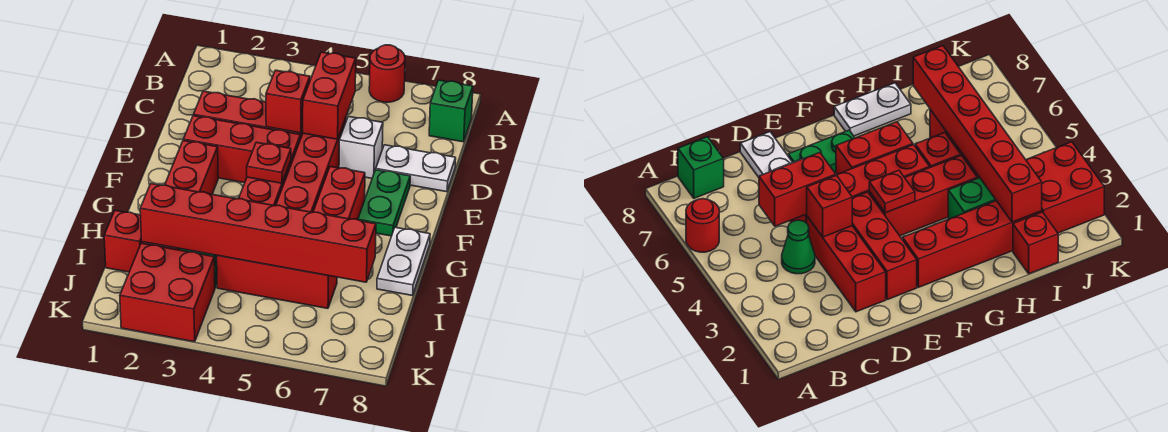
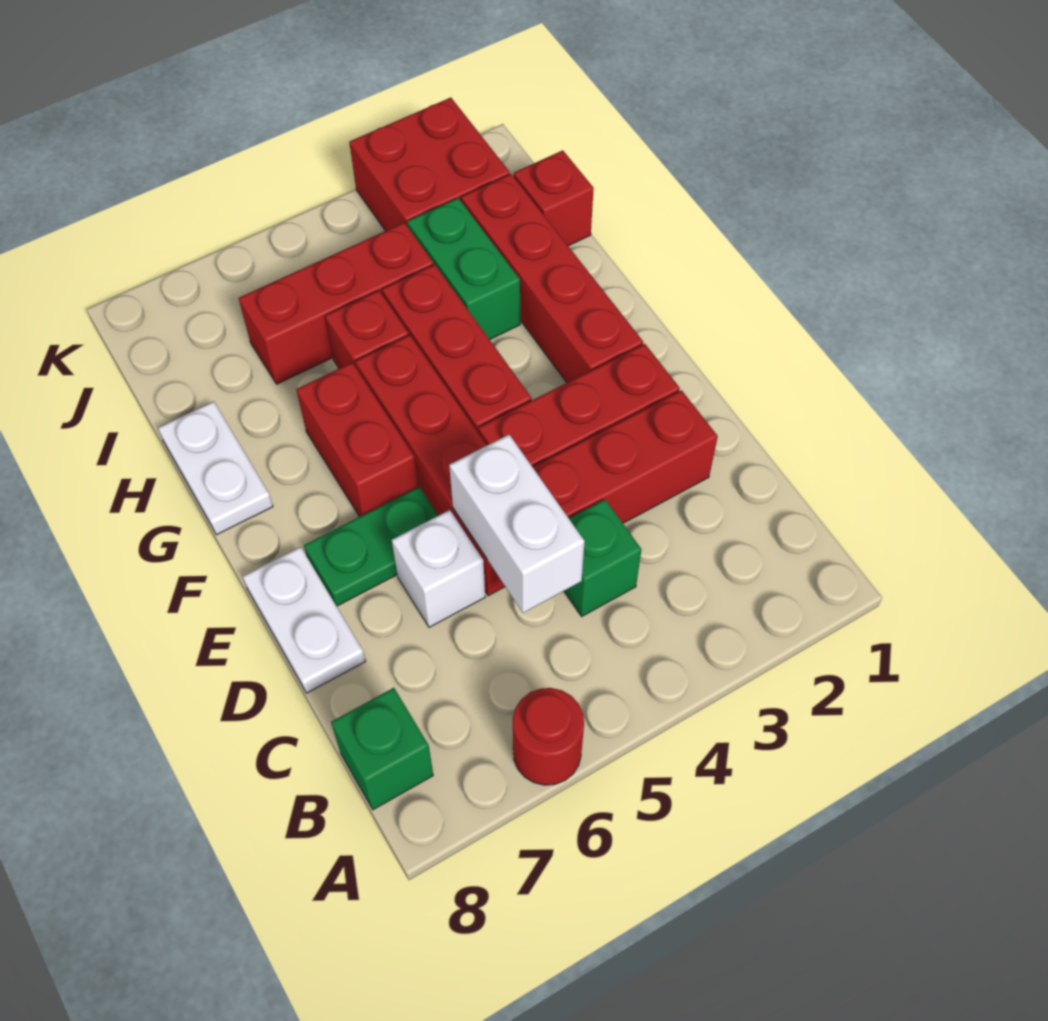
green cone C4 level 1 -> green brick C4 level 1
red brick C5:D5 level 2 -> white brick C5:D5 level 2
red brick D4 level 2 -> none
white plate D7:D8 level 1 -> white plate D8:E8 level 1
green plate E7:F7 level 1 -> green plate E6:E7 level 1
red plate F4 level 2 -> none
red brick I2:I7 level 2 -> none

